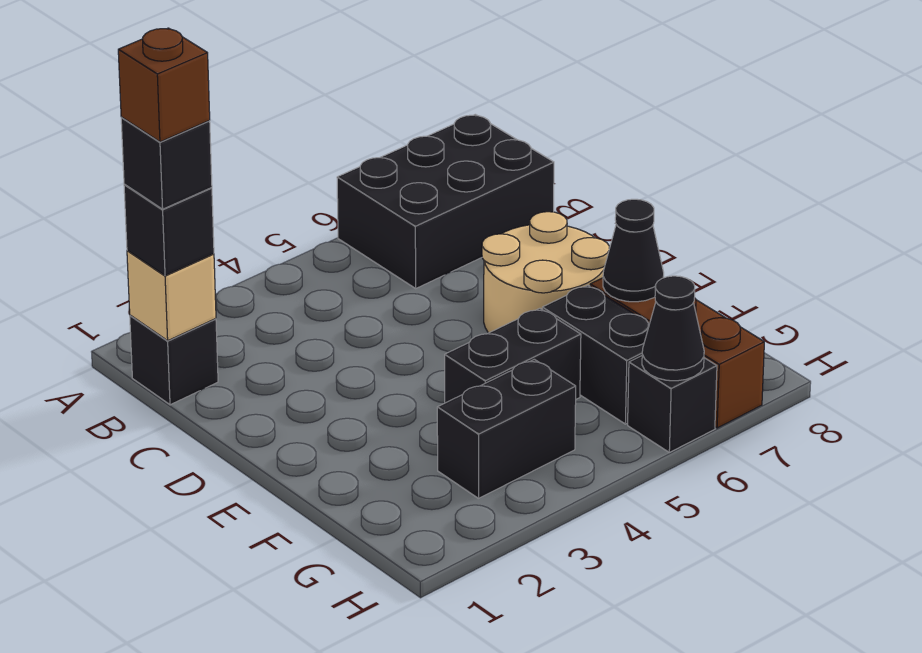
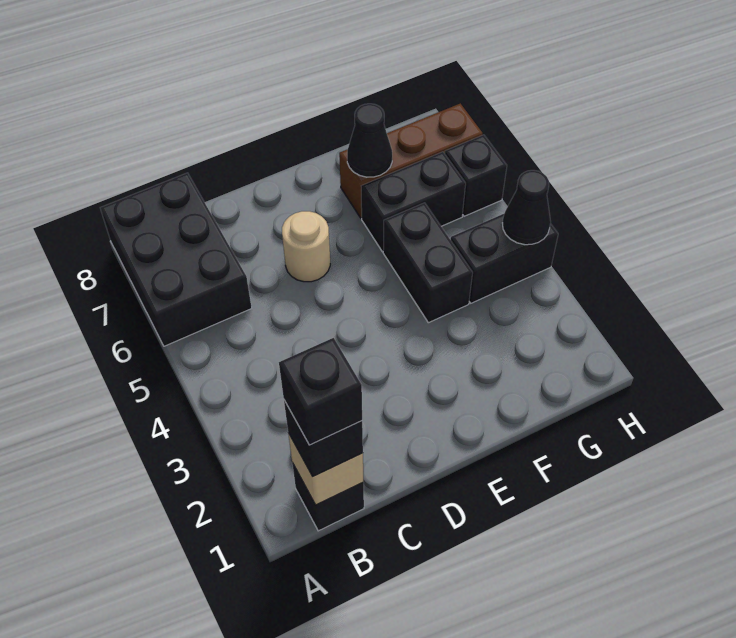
brown brick B1 level 5 -> none
tan round brick D6:E7 level 1 -> tan round brick D6 level 1
black brick G3:G4 level 1 -> black brick G4:H4 level 1
black cone H6 level 2 -> black cone H4 level 2

